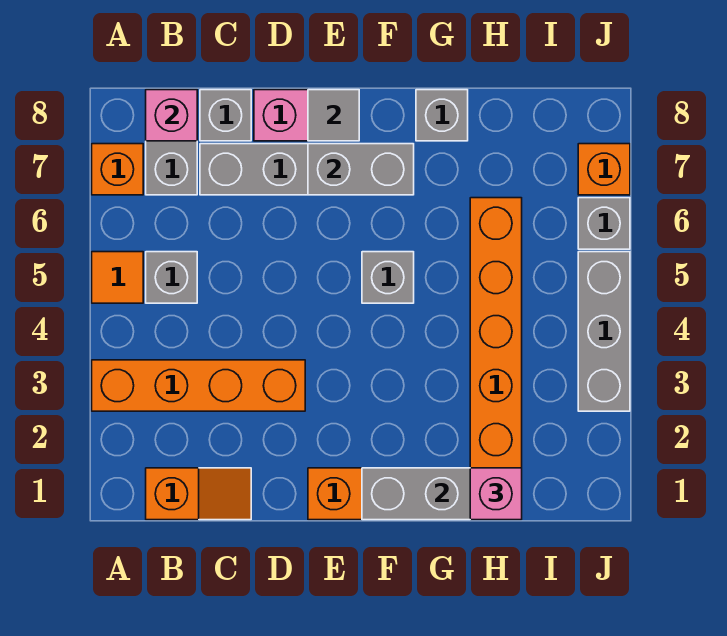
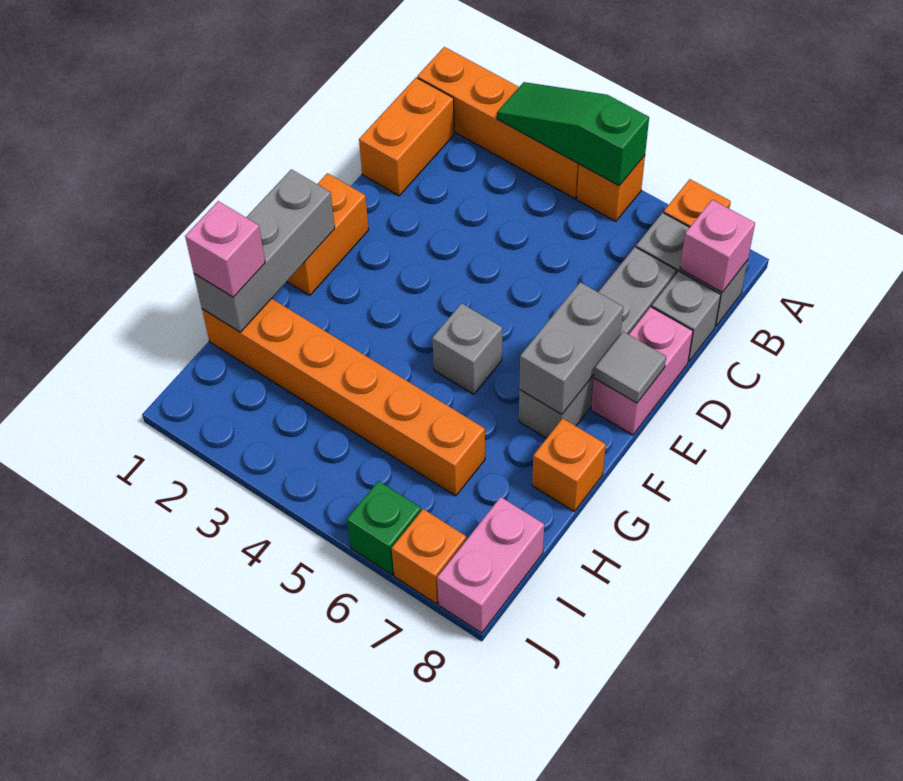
orange brick A3:D3 level 1 -> orange brick A1:A4 level 1
none -> green slope A3:A5 level 2 top 5
orange tile A5 level 1 -> orange brick A5 level 1
orange slope B1:C1 level 1 top B -> orange brick B1:C1 level 1
grey brick B5 level 1 -> none
grey brick G8 level 1 -> orange brick G8 level 1
none -> pink brick I8:J8 level 1
grey brick J3:J5 level 1 -> none
grey brick J6 level 1 -> green brick J6 level 1

